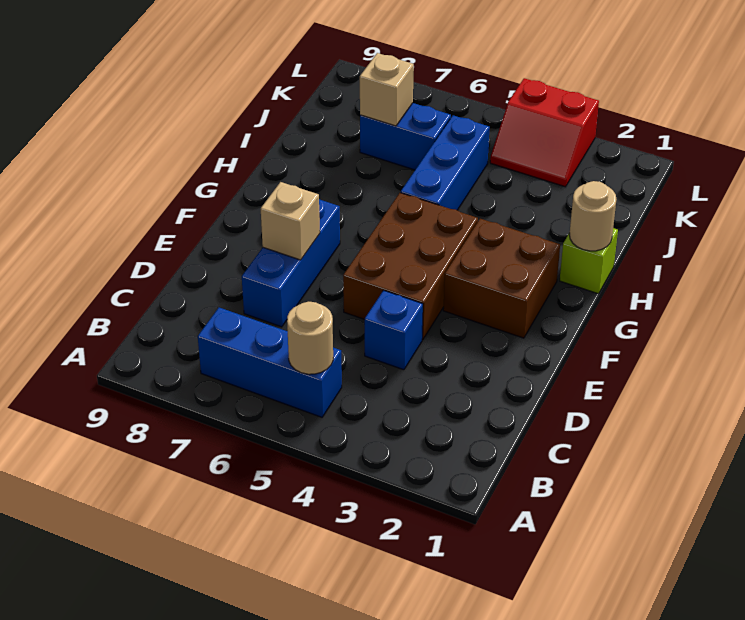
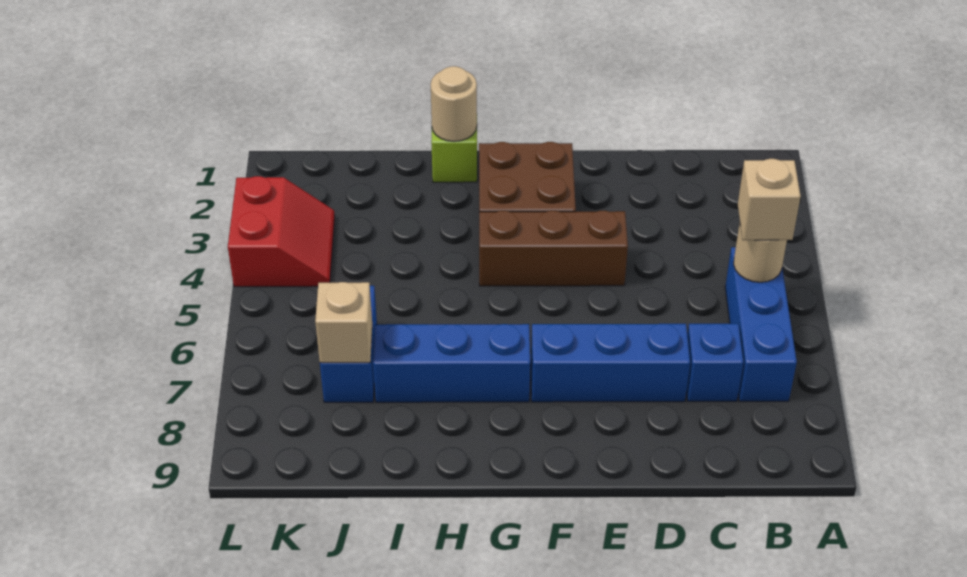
blue brick D4 level 1 -> blue brick C7 level 1
brown brick E4:G5 level 1 -> brown brick E4:G4 level 1
tan brick E7 level 2 -> tan brick B5 level 3
blue brick H5:J5 level 1 -> blue brick G7:I7 level 1

